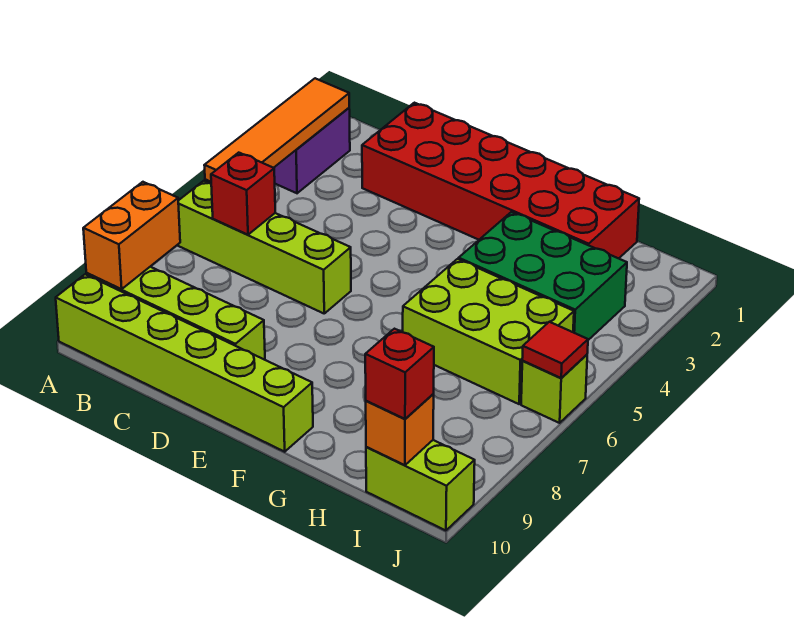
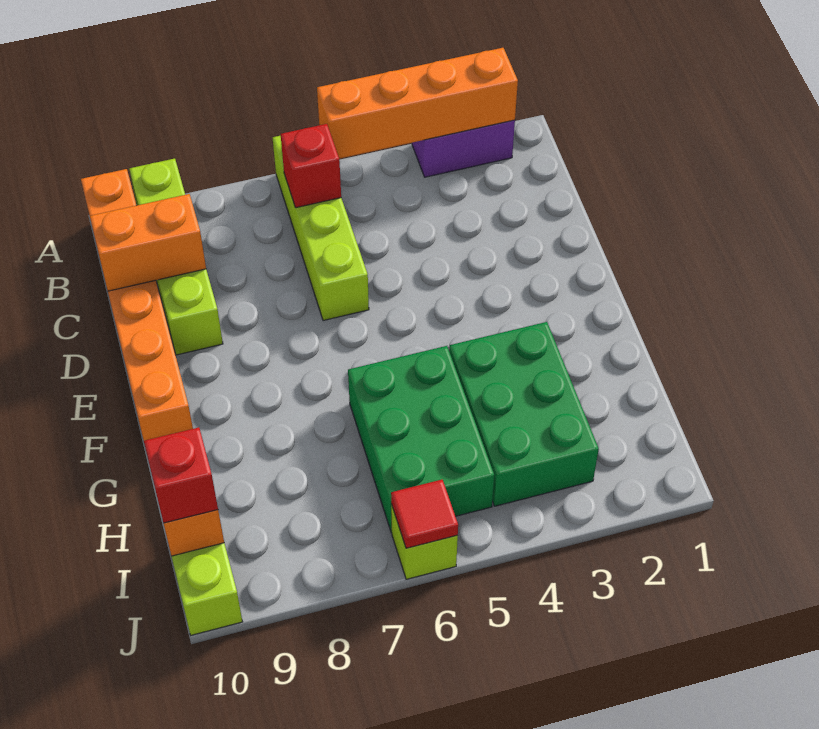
orange tile A2:A5 level 2 -> orange brick A2:A5 level 2
orange brick A8:A9 level 2 -> orange brick C9:C10 level 2
lime brick A10:F10 level 1 -> orange brick A10:F10 level 1
red brick C1:H2 level 1 -> none
lime brick G5:I6 level 1 -> green brick G5:I6 level 1

